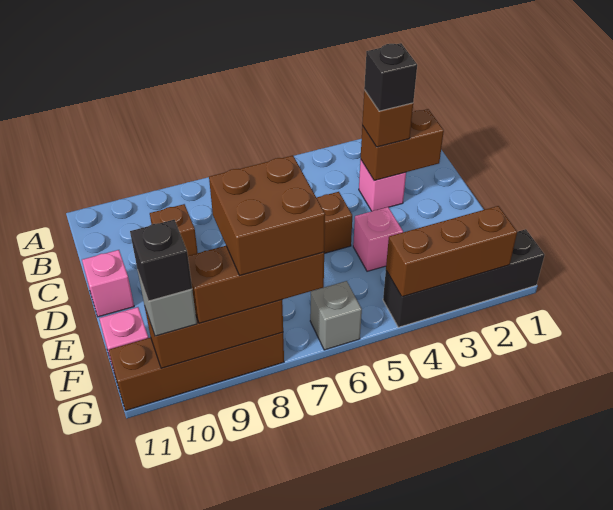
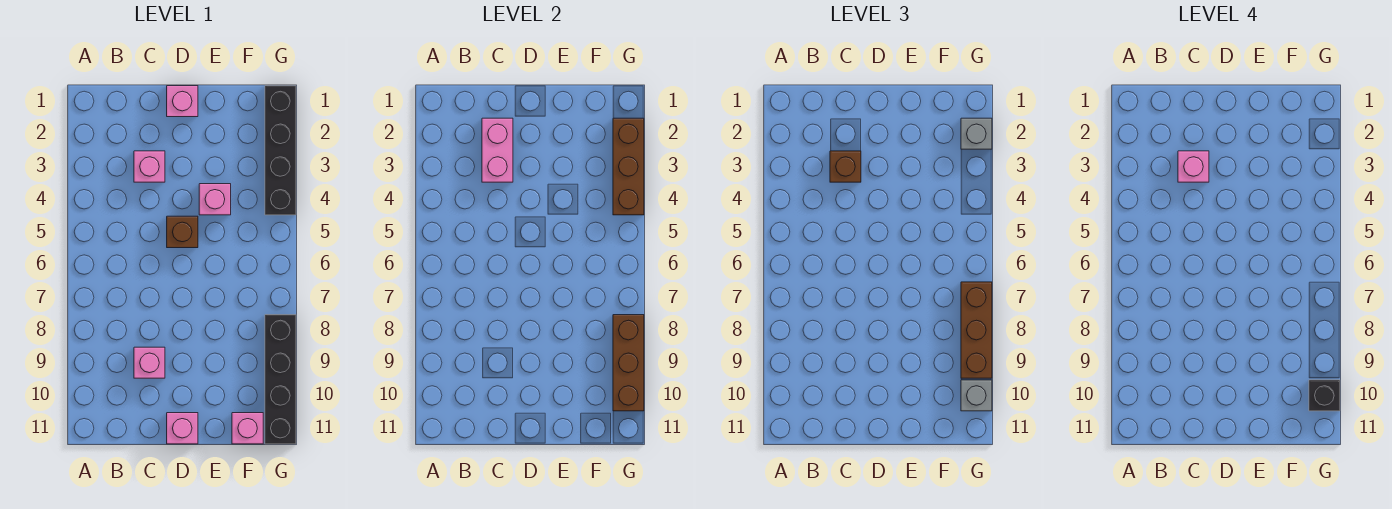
brown brick C2:C3 level 2 -> pink brick C2:C3 level 2
black brick C3 level 4 -> pink brick C3 level 4
brown brick C9 level 1 -> pink brick C9 level 1
none -> pink brick D1 level 1
brown brick F7:G8 level 4 -> none
grey brick G6 level 1 -> grey brick G2 level 3
brown brick G8:G11 level 1 -> black brick G8:G11 level 1

